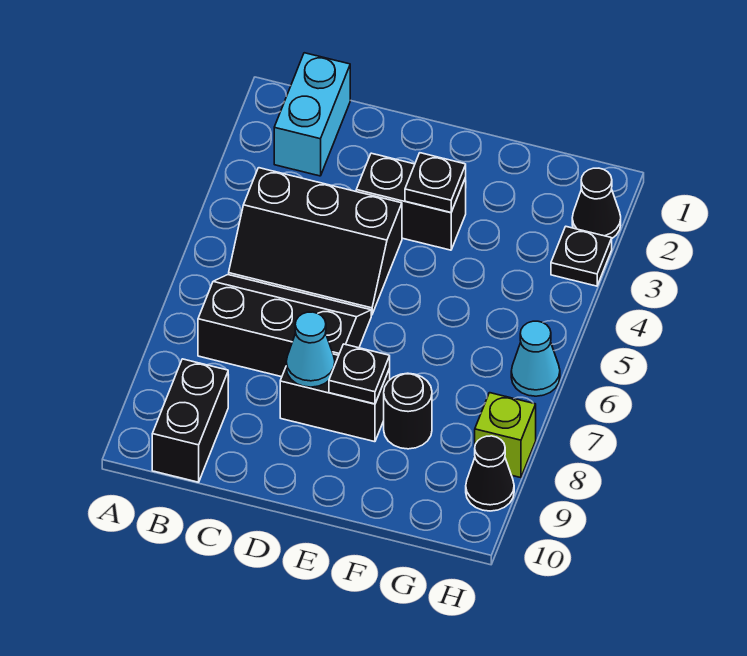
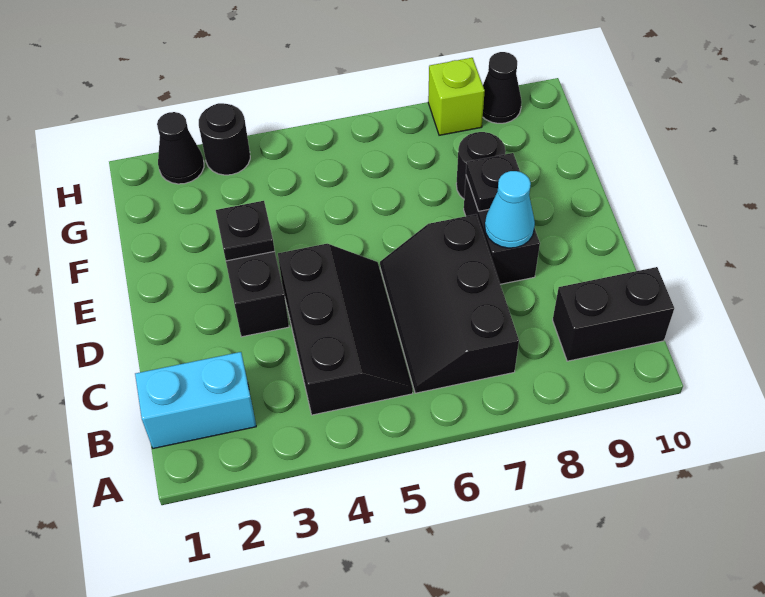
black plate H3 level 1 -> black round brick H3 level 1
cyan cone H6 level 1 -> none

